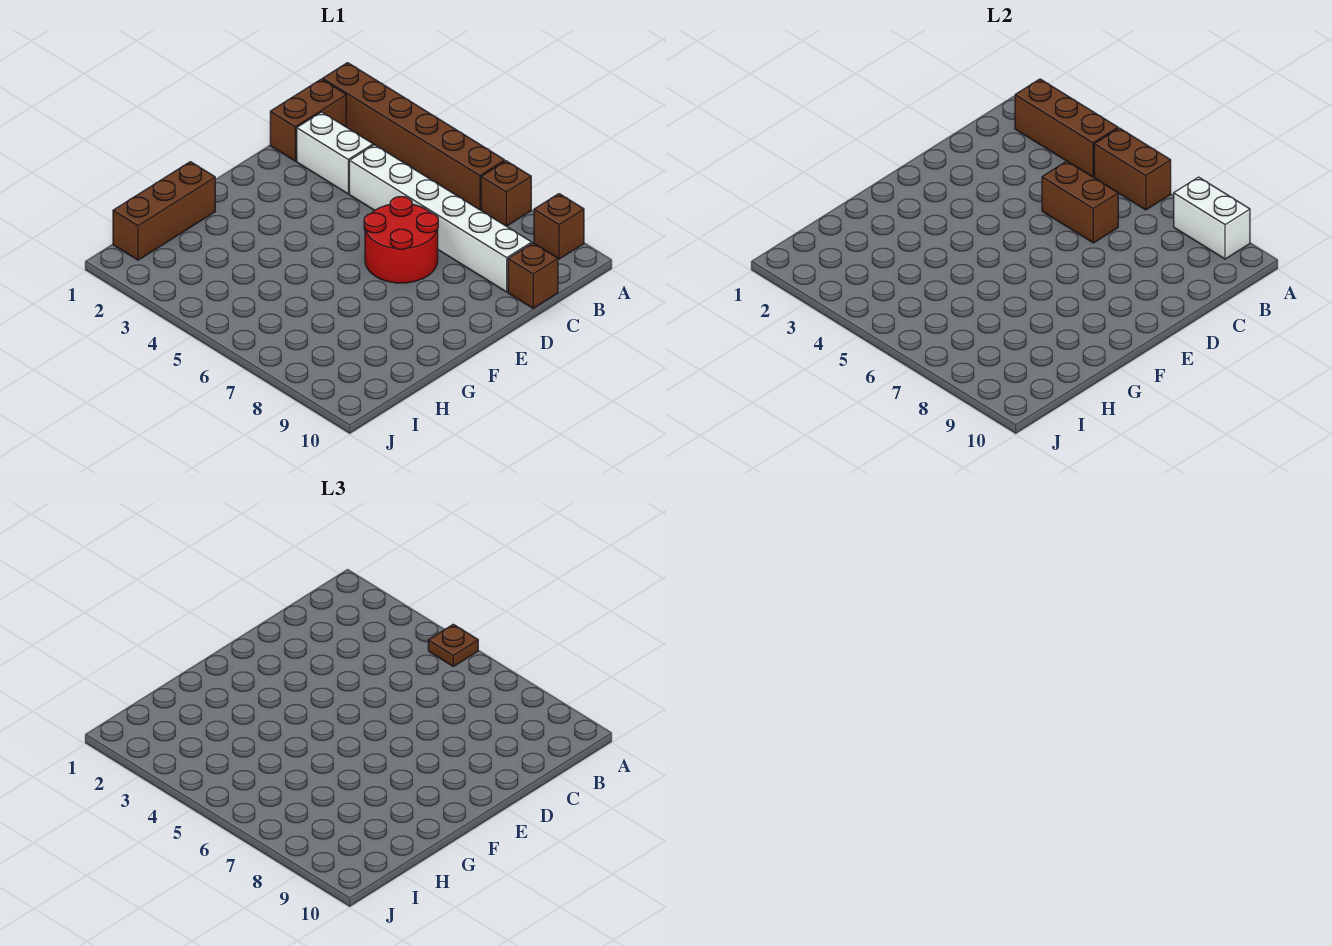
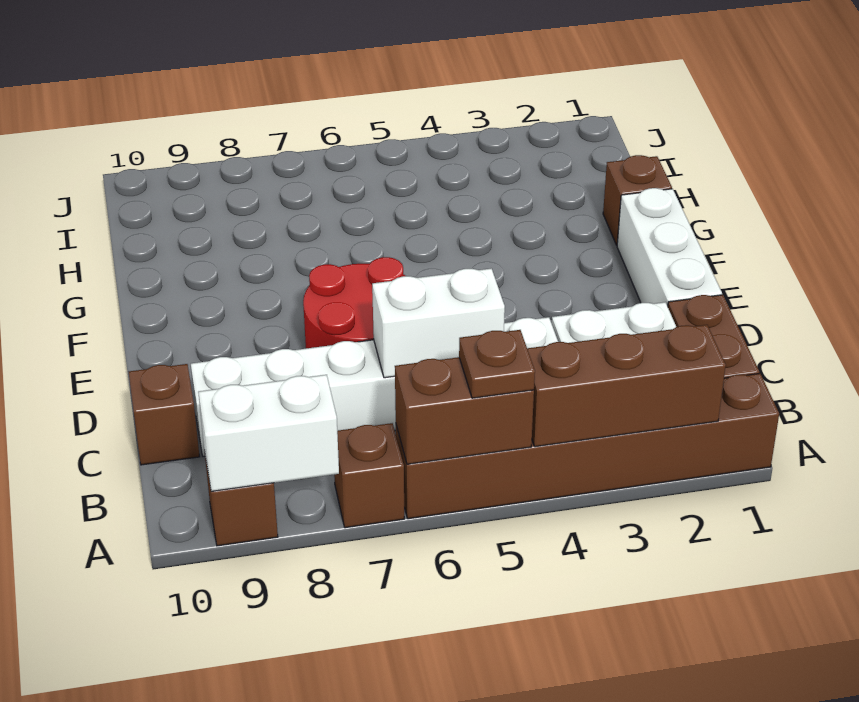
brown brick C5:C6 level 2 -> white brick C5:C6 level 2
none -> white brick D1:F1 level 1
brown brick G1:I1 level 1 -> brown brick G1 level 1

